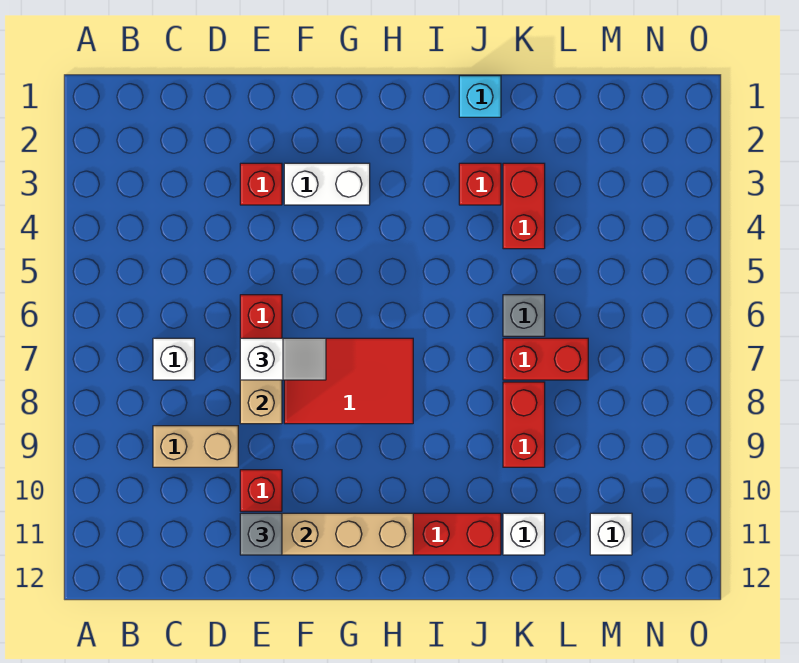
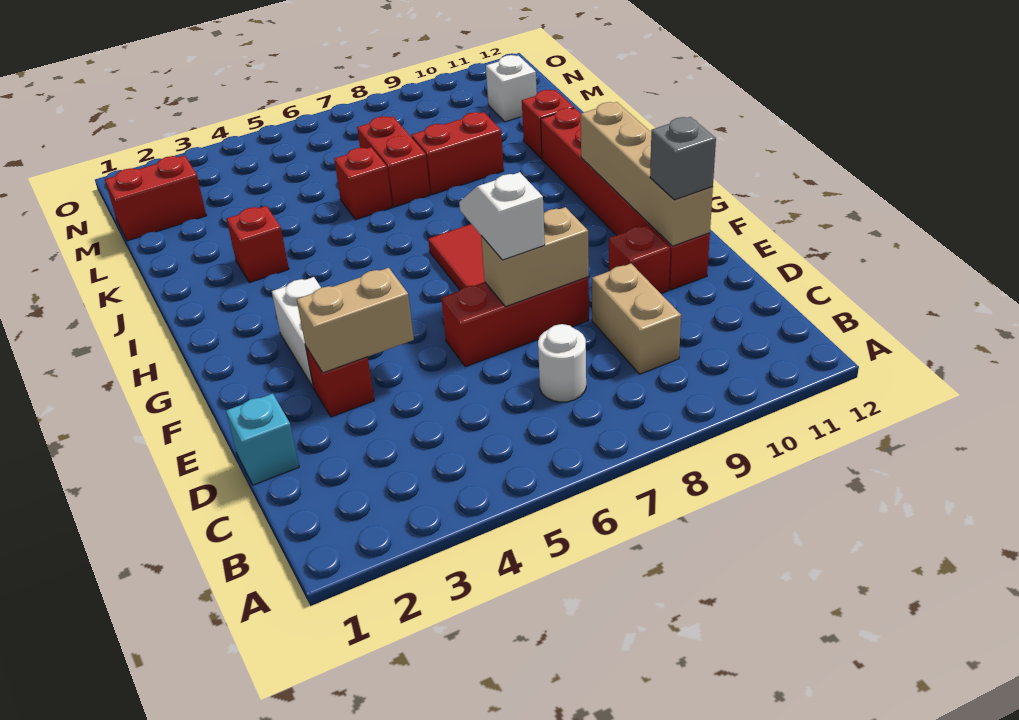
white brick C7 level 1 -> white round brick C7 level 1
none -> tan brick E3:E4 level 2
cyan brick J1 level 1 -> cyan brick D1 level 1
red brick K3:K4 level 1 -> red brick M1:M2 level 1
grey brick K6 level 1 -> red brick K6 level 1
white brick K11 level 1 -> red brick K11 level 1

